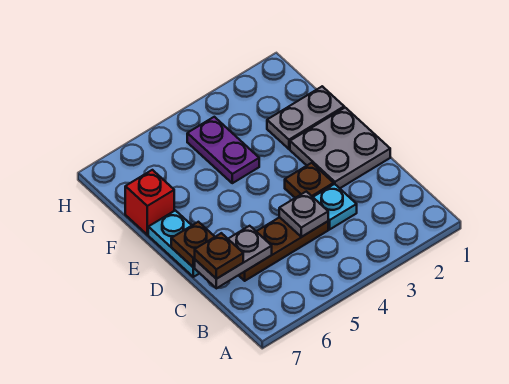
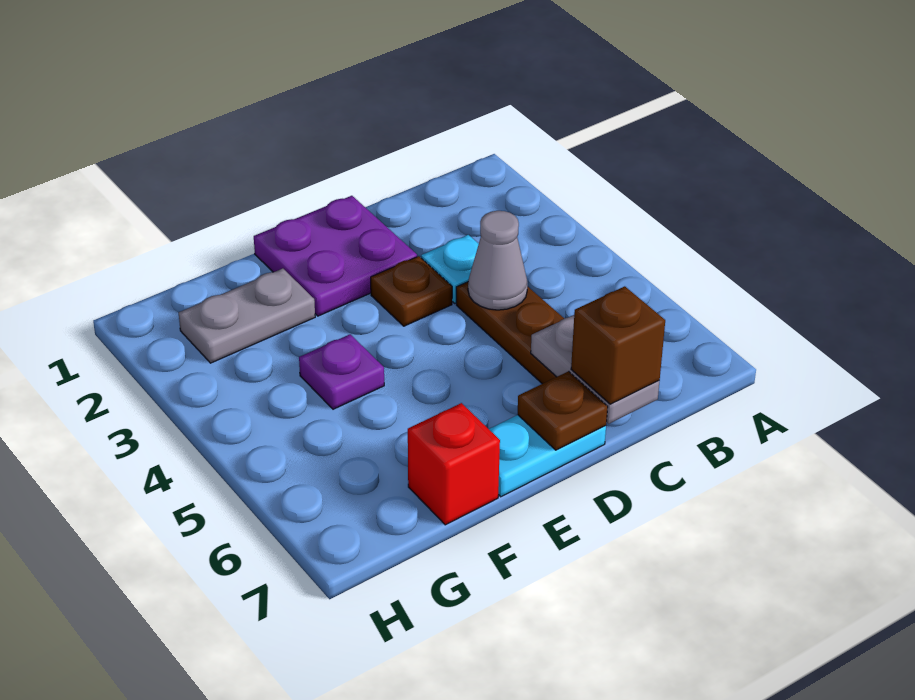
grey plate C4 level 2 -> grey cone C4 level 2
brown plate C7 level 3 -> brown brick C7 level 3
grey plate D1:E2 level 1 -> purple plate D1:E2 level 1
grey plate F1:F2 level 1 -> grey plate F2:G2 level 1
purple plate F4:G4 level 1 -> purple plate F4 level 1

